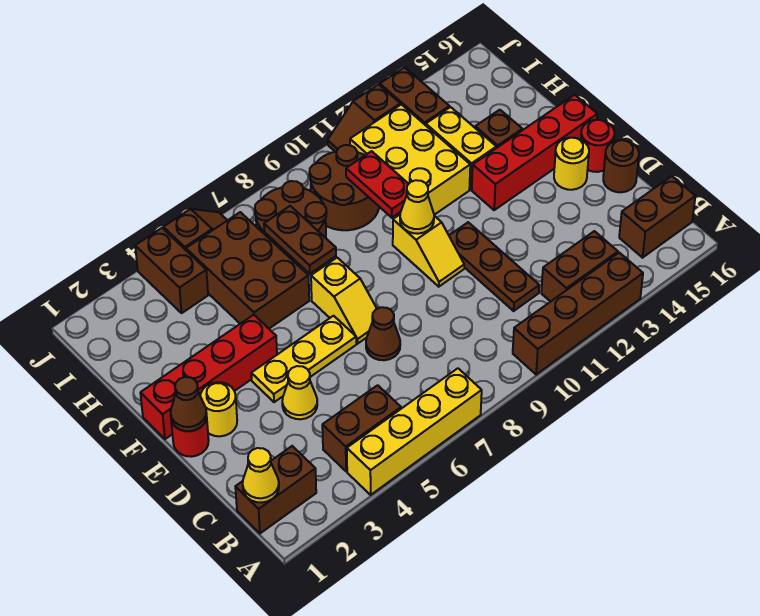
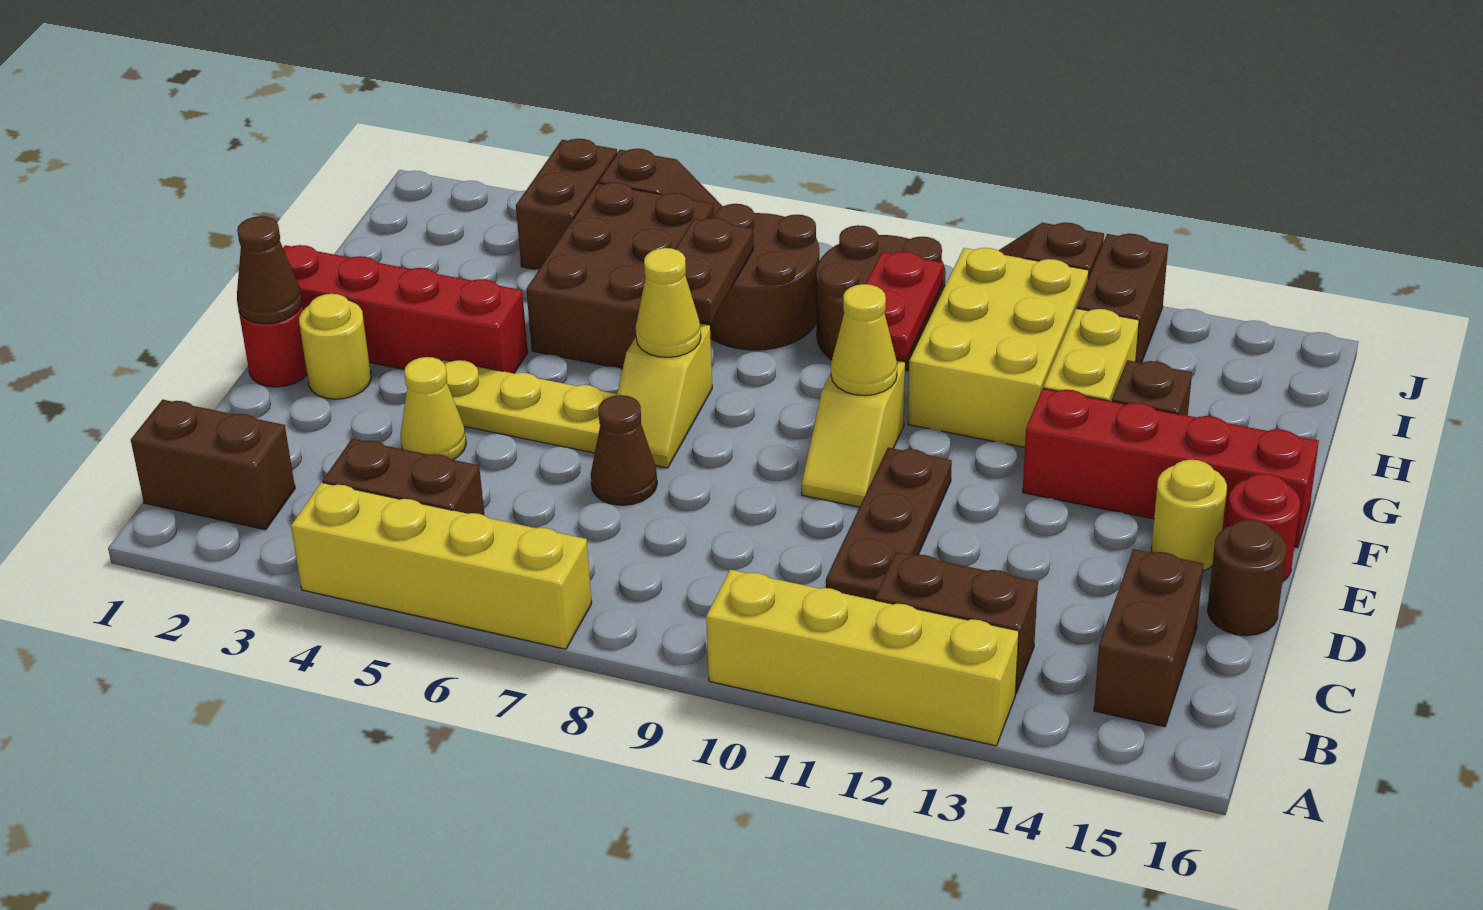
brown brick A10:A13 level 1 -> yellow brick A10:A13 level 1
yellow cone B1 level 2 -> yellow cone F7 level 2
brown brick B15:B16 level 1 -> brown brick B15:C15 level 1

